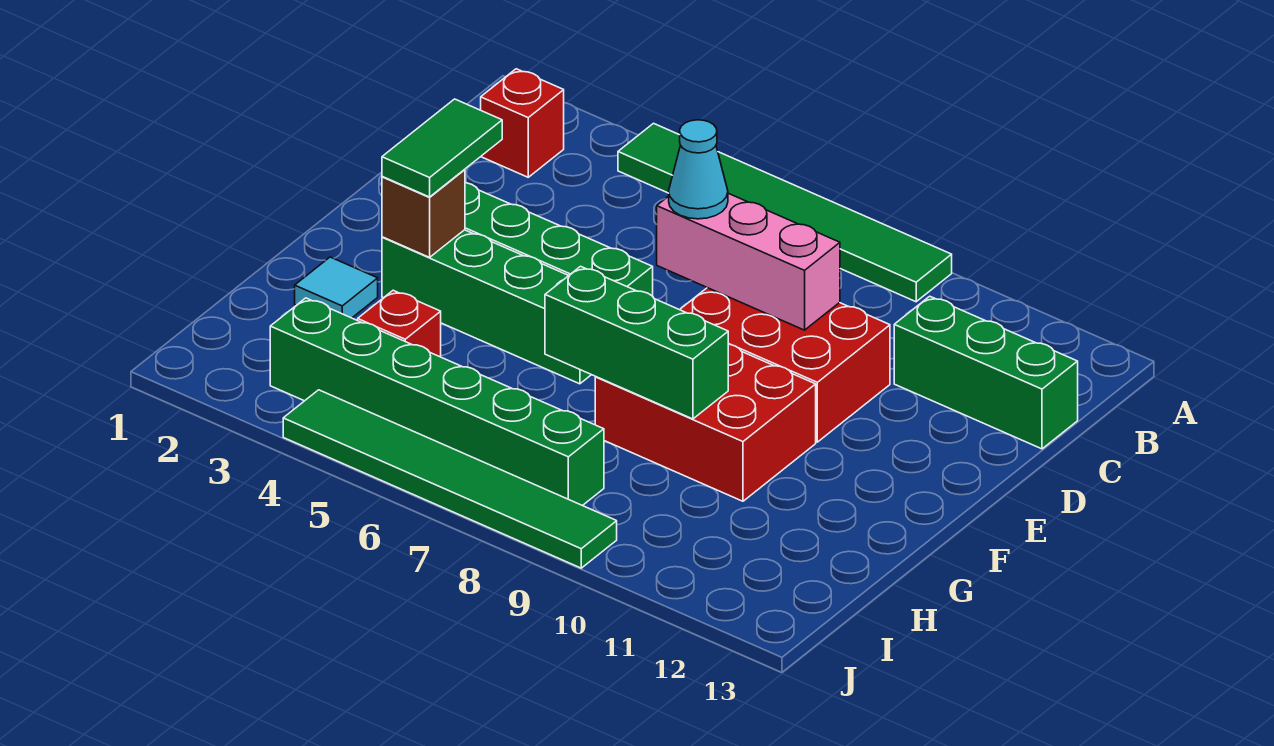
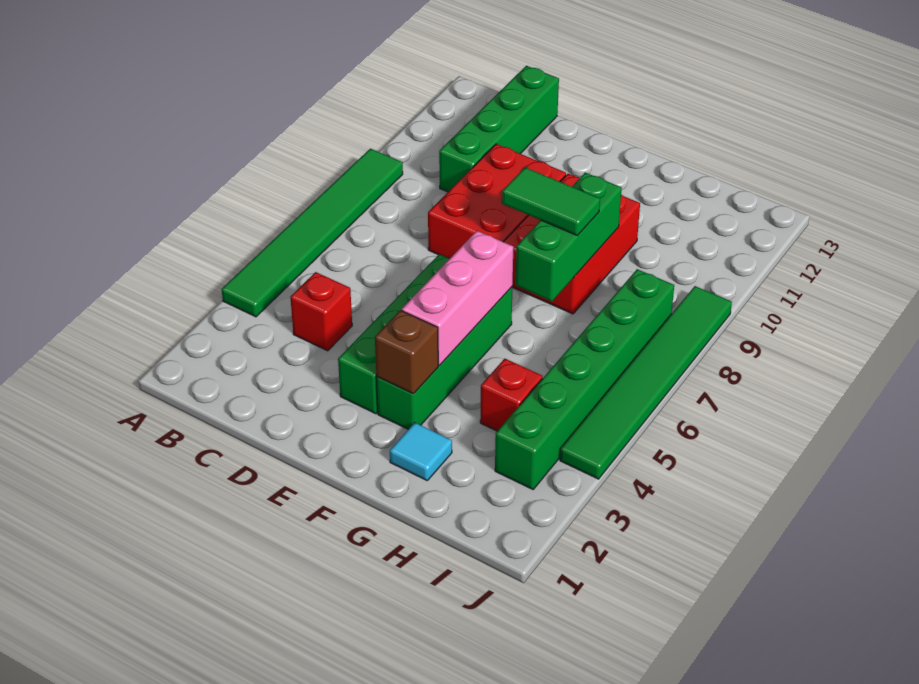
red brick B2 level 1 -> red brick C4 level 1
green brick C11:C13 level 1 -> green brick C10:C13 level 1
pink brick D7:D9 level 2 -> pink brick F4:F6 level 2
cyan cone D7 level 3 -> none
green tile E3:F3 level 3 -> green tile F8:G8 level 3

